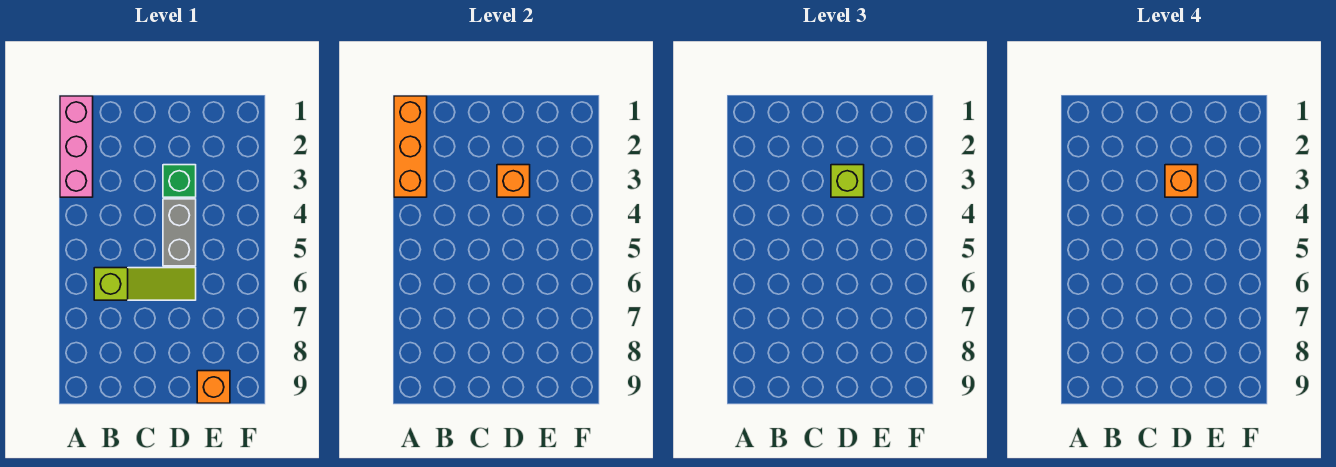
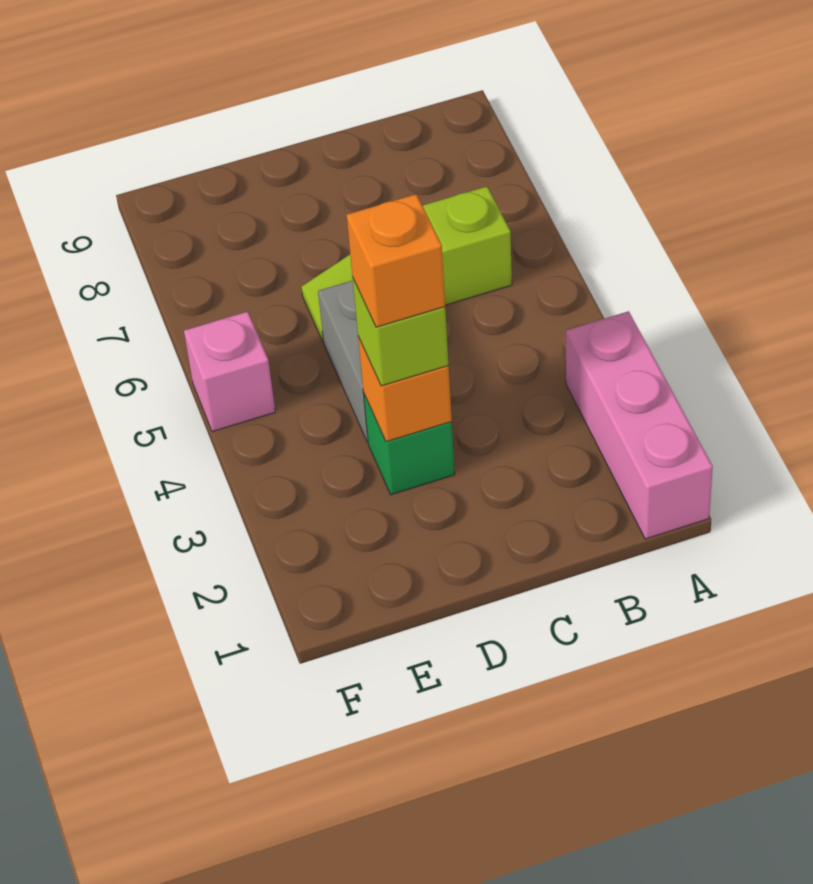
orange brick A1:A3 level 2 -> none
orange brick E9 level 1 -> none
none -> pink brick F5 level 1

